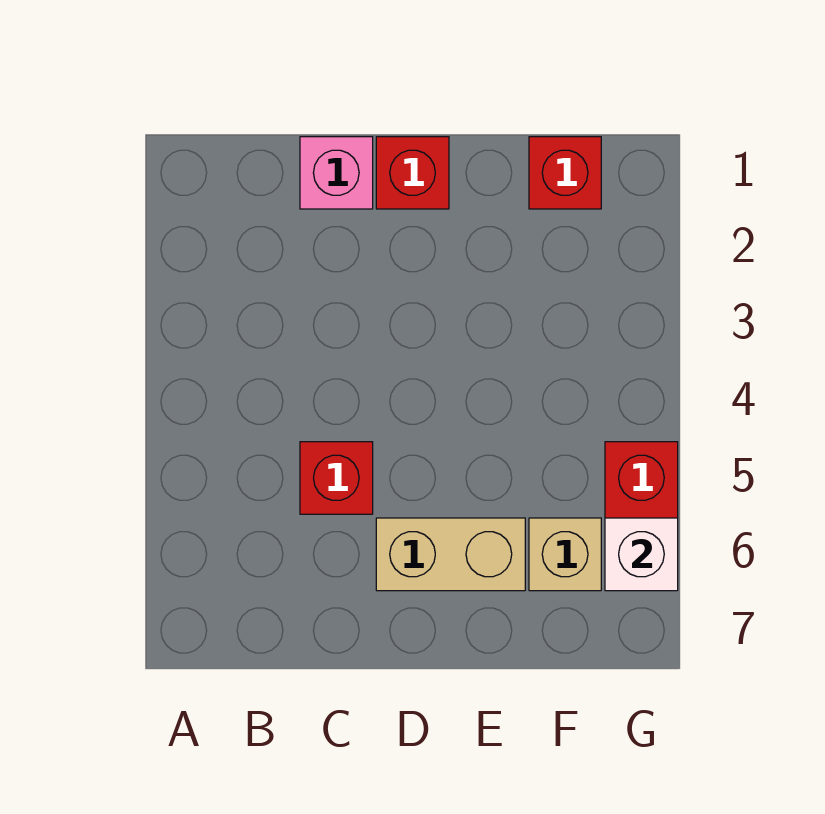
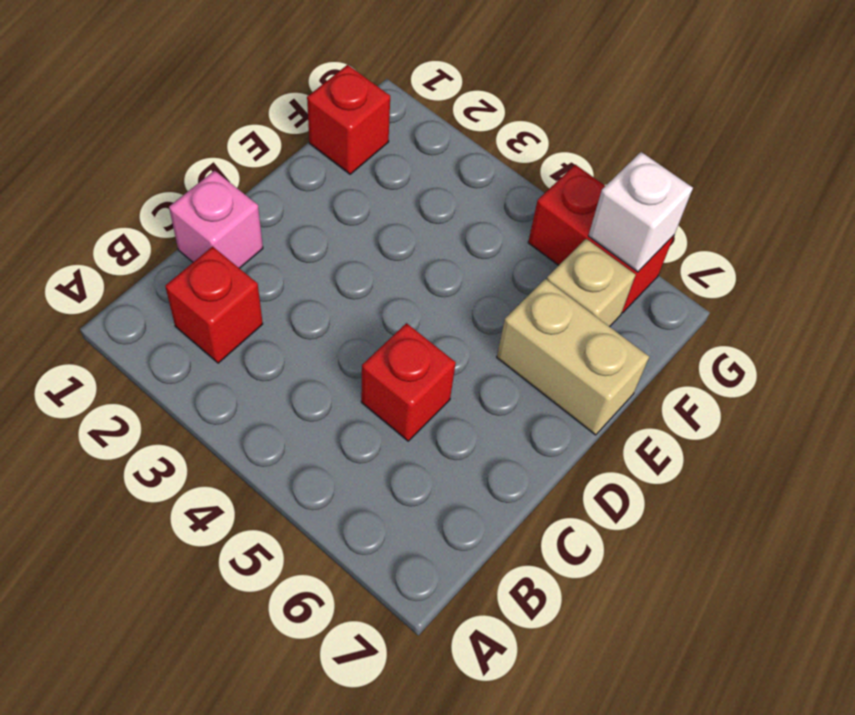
red brick D1 level 1 -> red brick B2 level 1
tan brick D6:E6 level 1 -> tan brick E6:E7 level 1

